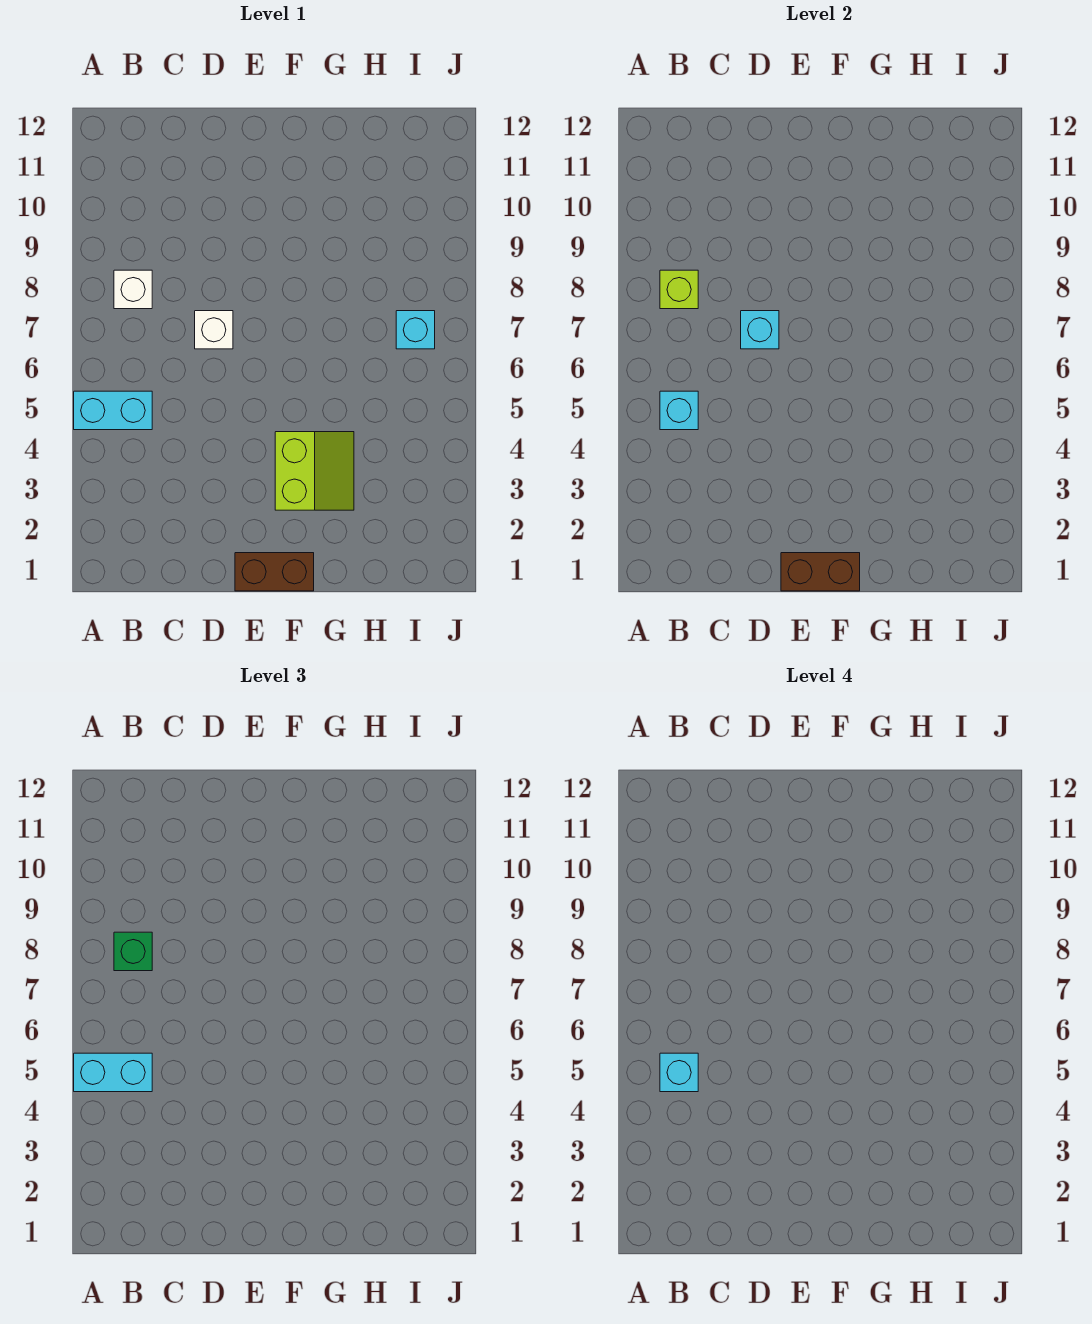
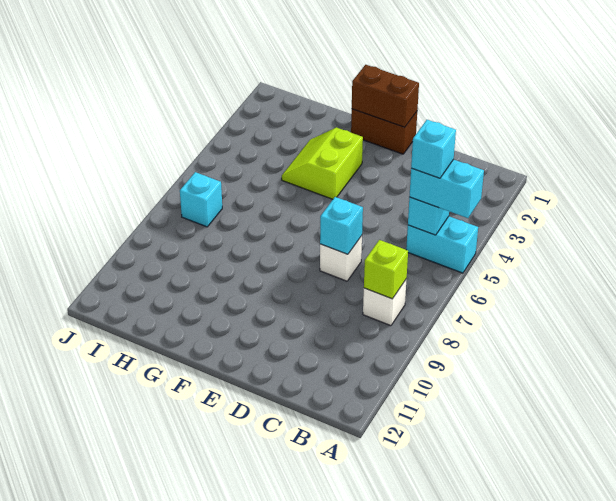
green brick B8 level 3 -> none

